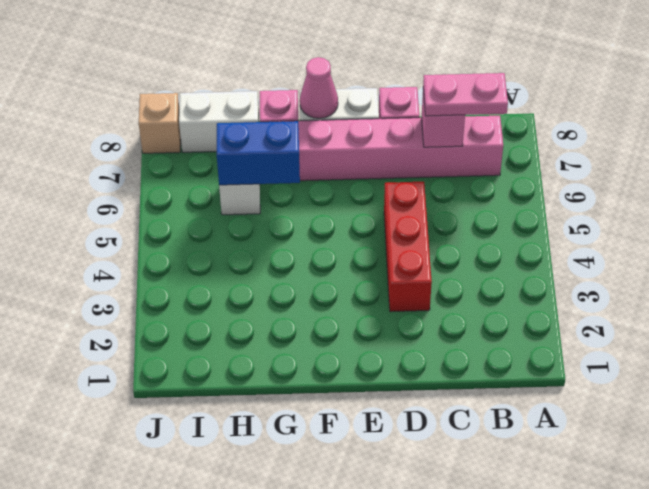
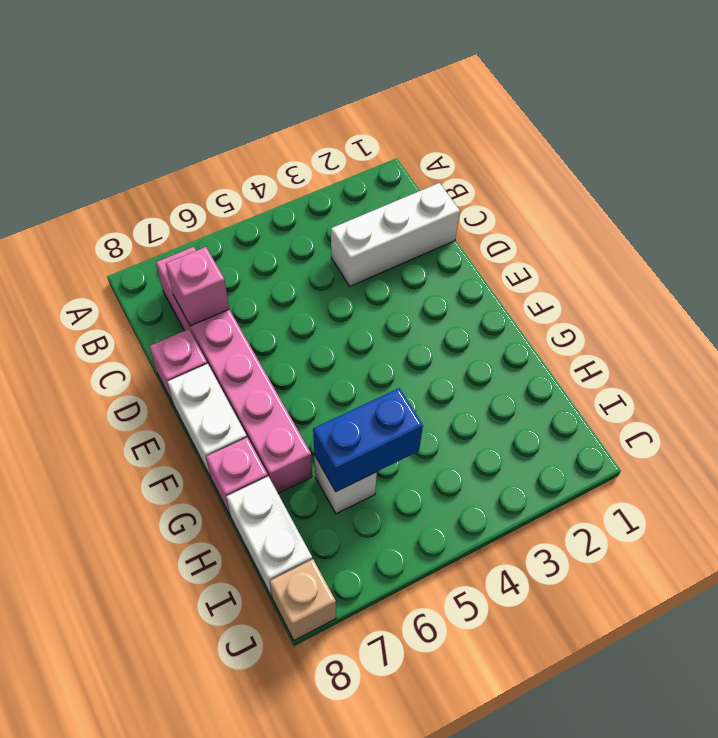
pink plate B7:C7 level 3 -> none
none -> white brick C1:C3 level 1
red brick D3:D5 level 1 -> none
pink cone F8 level 2 -> none
blue brick G6:H6 level 2 -> blue brick H5:H6 level 2

